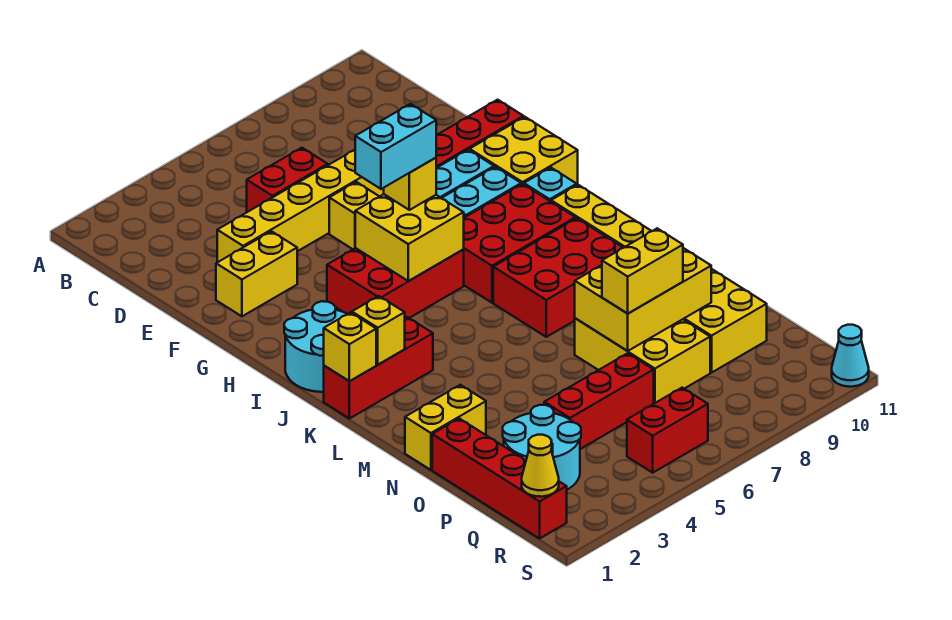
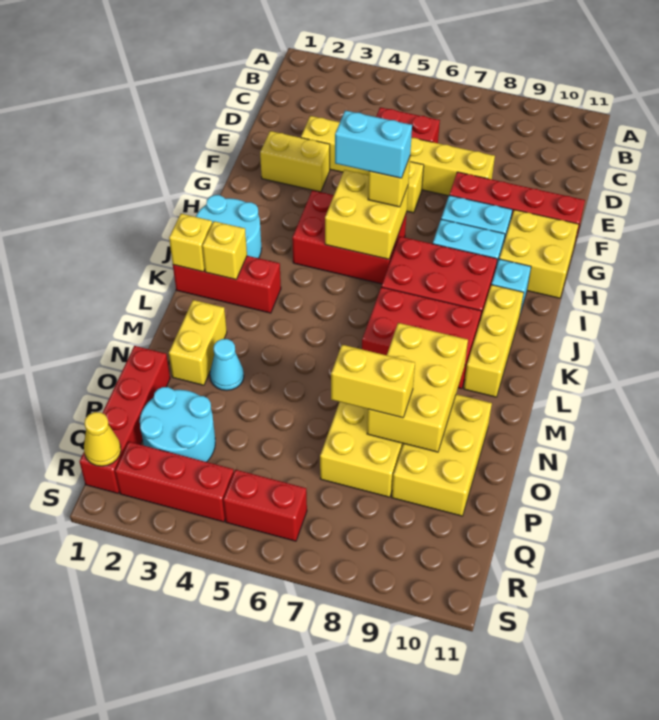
yellow brick N1:N2 level 1 -> yellow brick M2:N2 level 1
yellow brick N7:O9 level 2 -> yellow brick M8:O9 level 2
red brick P4:P6 level 1 -> red brick R2:R4 level 1
cyan cone S11 level 1 -> cyan cone N3 level 1

